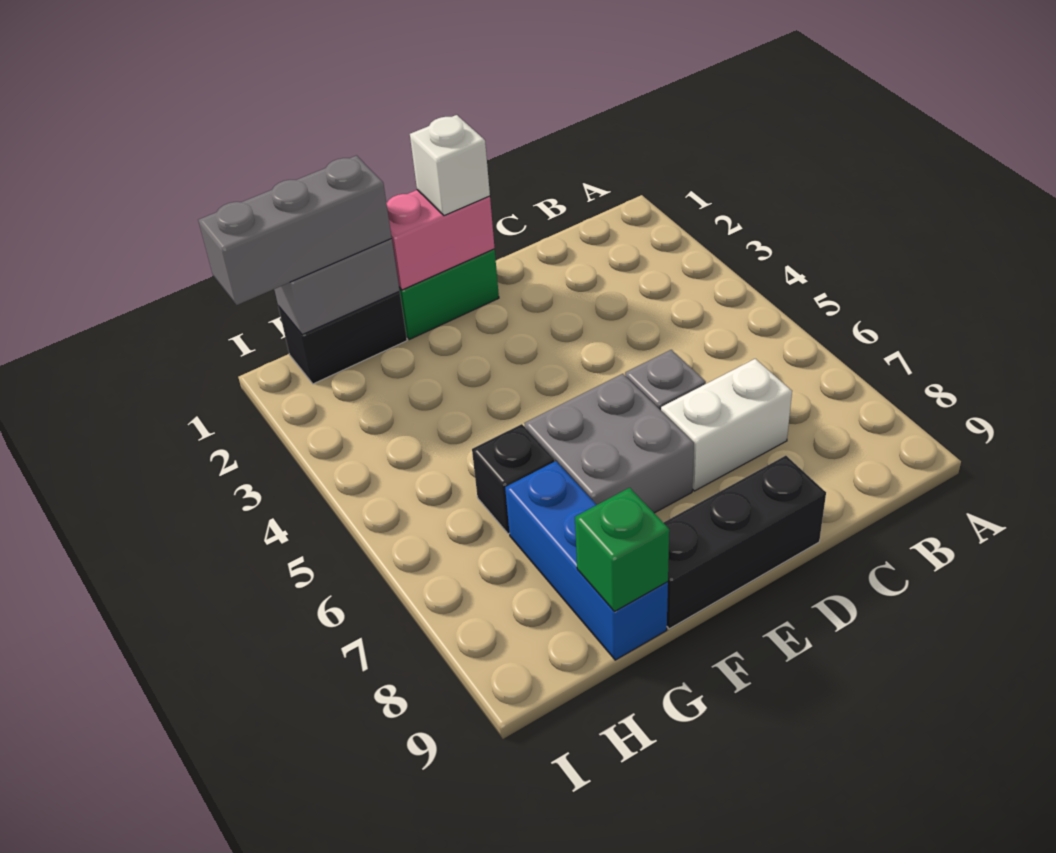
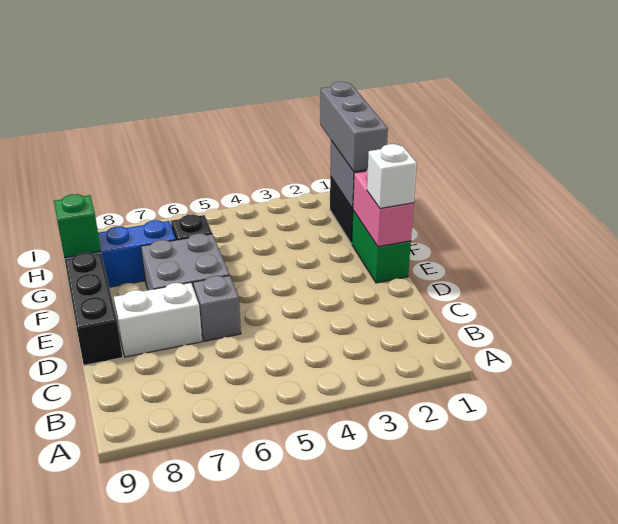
white brick C7:D7 level 1 -> white brick D7:D8 level 1

